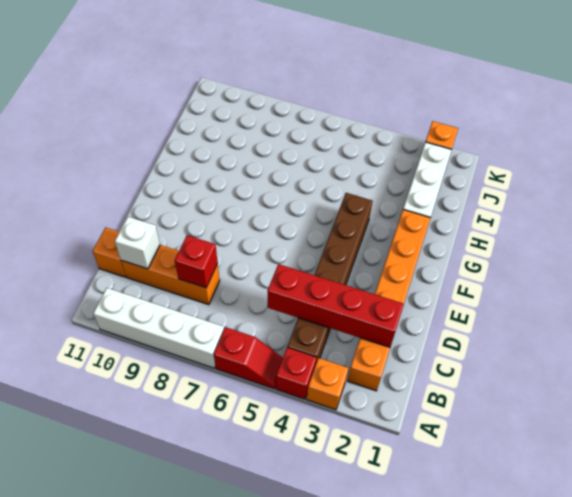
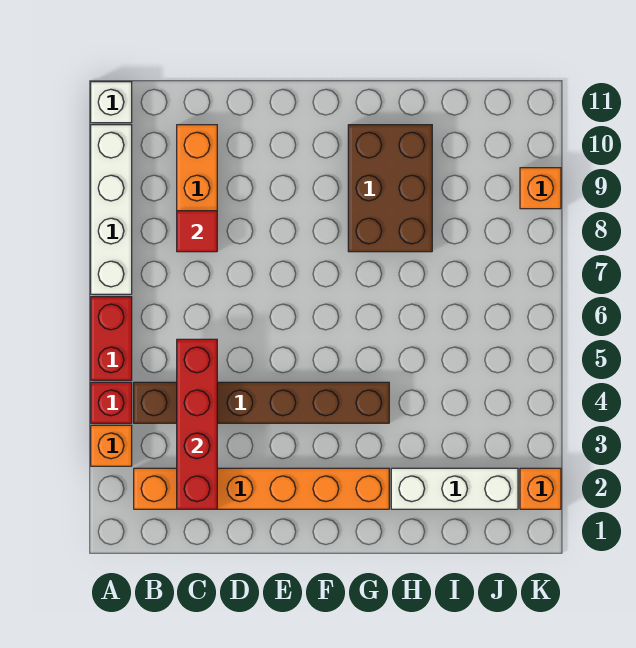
red slope A5:A6 level 1 top 6 -> red brick A5:A6 level 1
red brick C8 level 2 -> red tile C8 level 2
white brick C10 level 2 -> white brick A11 level 1
orange brick C11 level 1 -> orange brick K9 level 1
none -> brown brick G8:H10 level 1

